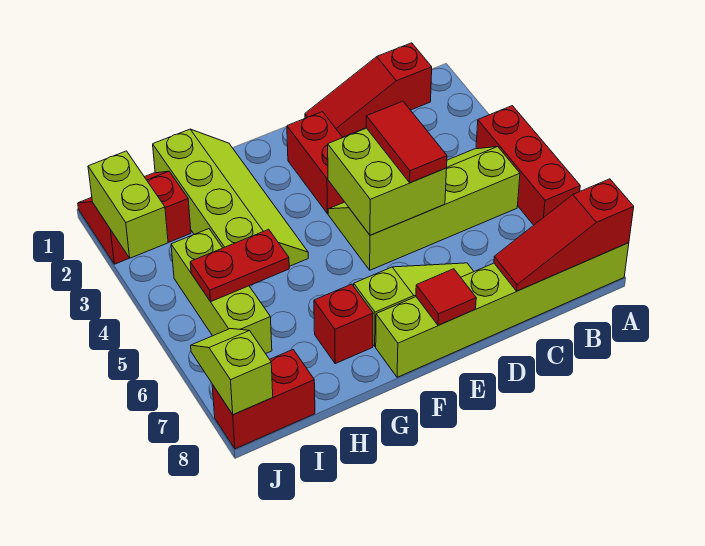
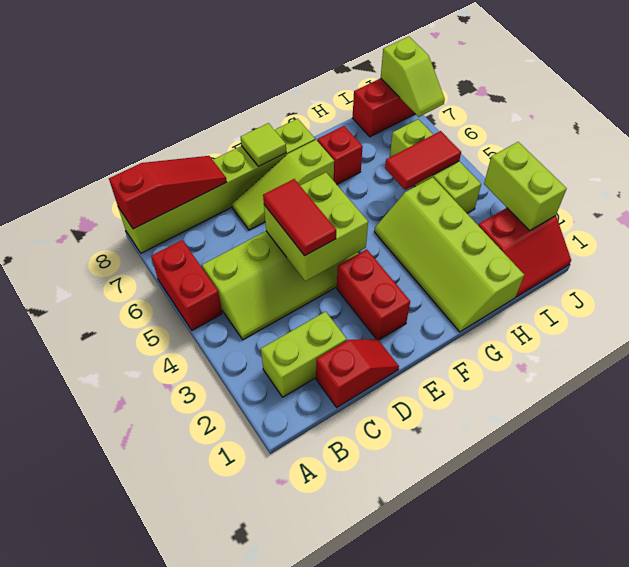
red brick A4:A6 level 1 -> red brick A5:A6 level 1
red slope B1:D1 level 1 top B -> red slope C1:D1 level 1 top C
none -> lime brick B2:C2 level 1
red tile E8 level 2 -> lime tile E8 level 2
red plate H5:I5 level 2 -> red tile H5:I5 level 2

